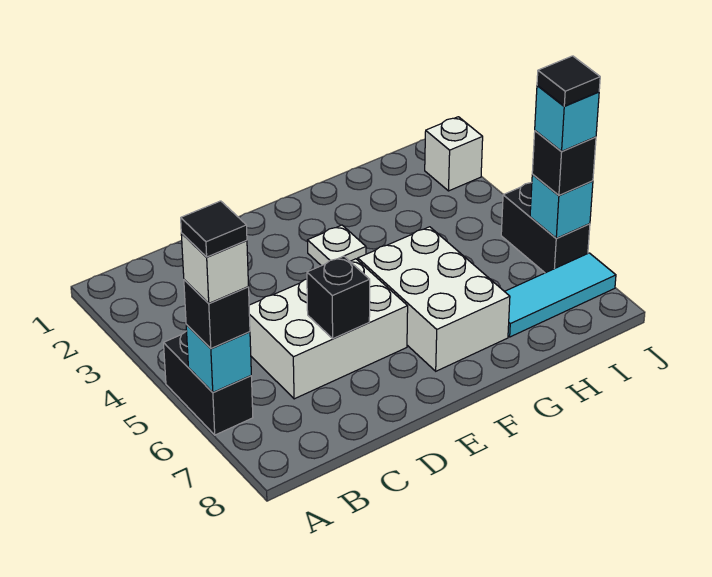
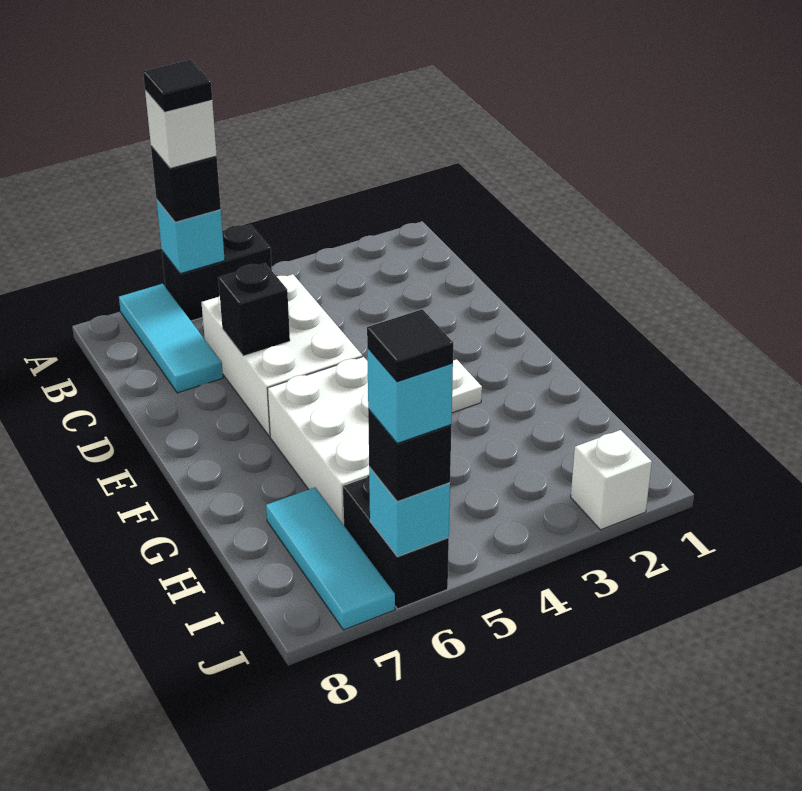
none -> cyan tile A7:C7 level 1
white brick F5:G7 level 1 -> white brick F5:H6 level 1
black brick J5:J6 level 1 -> black brick I6:J6 level 1

